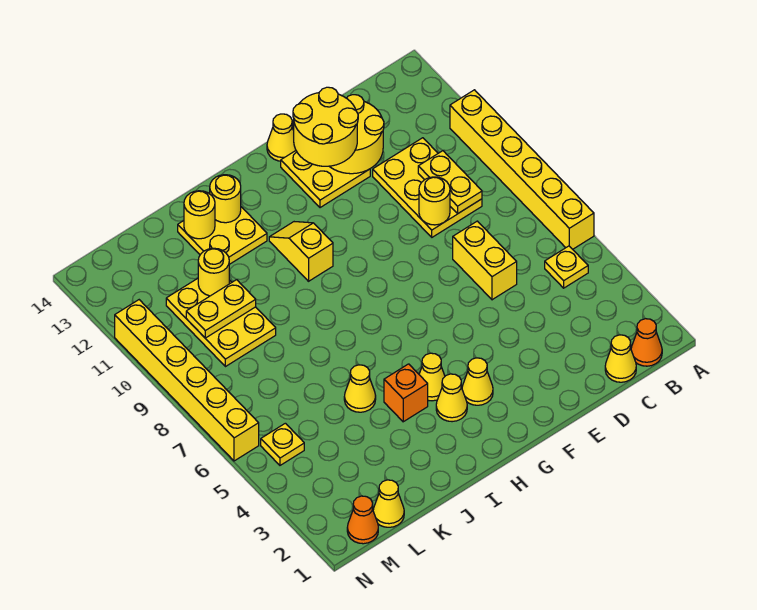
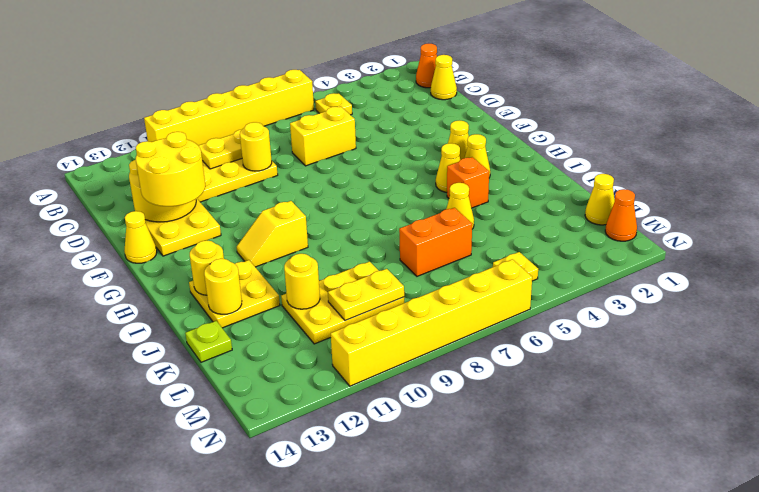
none -> orange brick K6:K7 level 1
yellow plate K10:L10 level 2 -> yellow plate L9:L10 level 2
none -> lime plate K14 level 1

